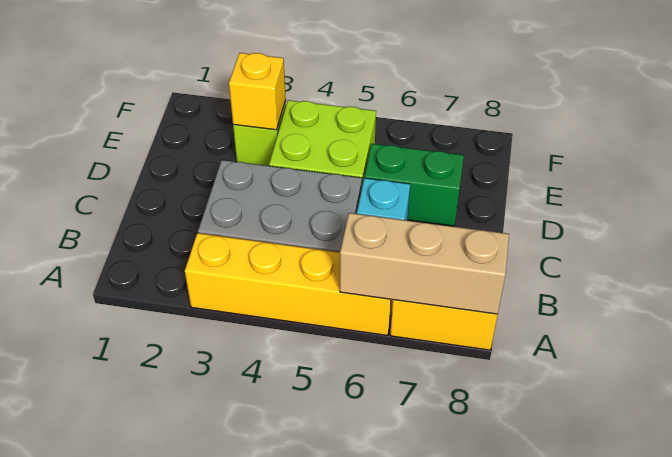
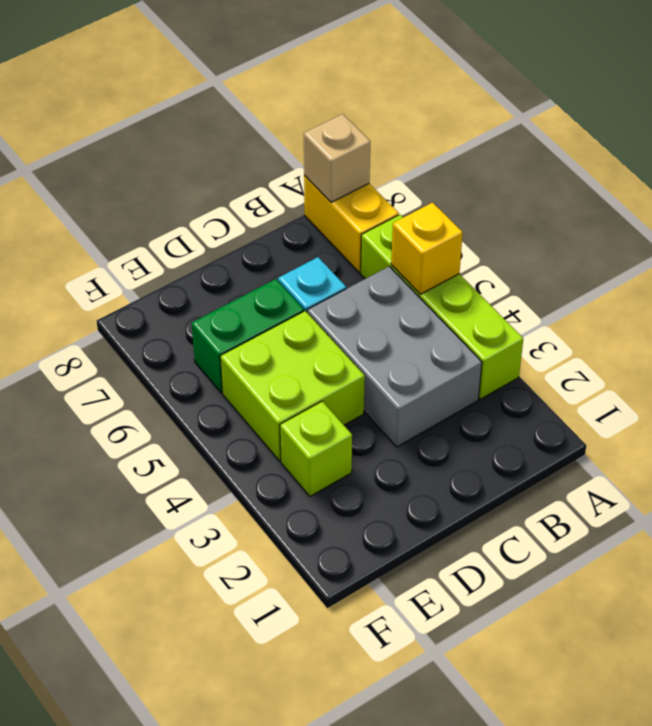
yellow brick A3:A6 level 1 -> lime brick A3:A6 level 1
tan brick A6:A8 level 2 -> tan brick A8 level 2
green brick D6:D7 level 1 -> green brick D6:E6 level 1
yellow brick E3 level 2 -> yellow brick A5 level 2

